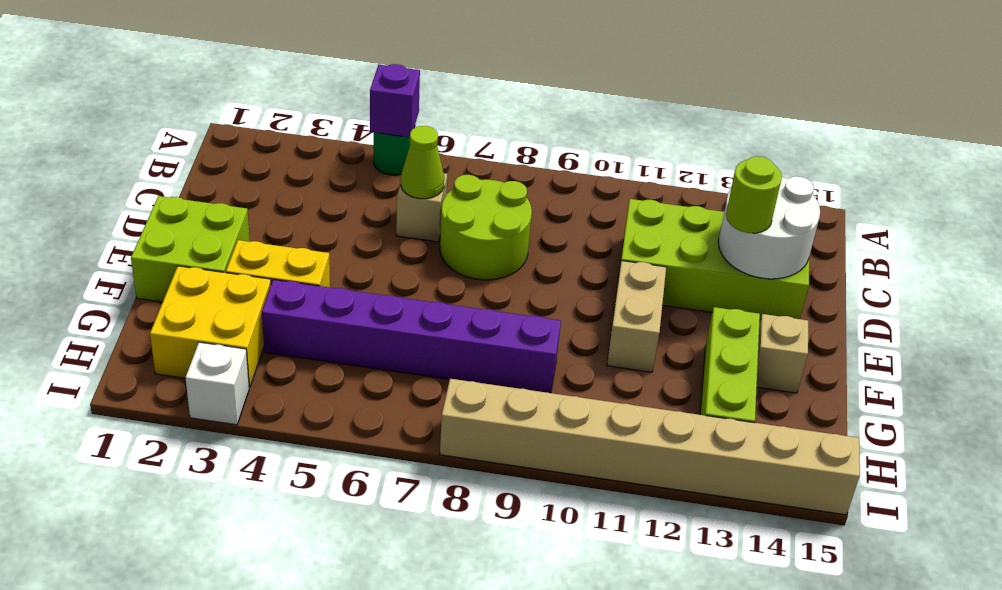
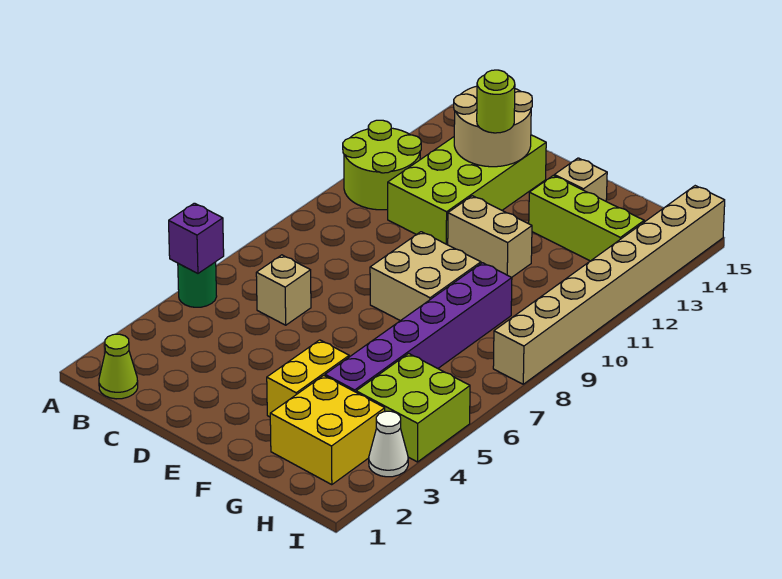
lime cone C6 level 2 -> lime cone B1 level 1
lime round brick C7:D8 level 1 -> lime round brick A11:B12 level 1
white round brick C13:D14 level 2 -> tan round brick C13:D14 level 2
lime brick E1:F2 level 1 -> lime brick H4:I5 level 1
none -> tan brick E8:F9 level 1
white brick I3 level 1 -> white cone I3 level 1

